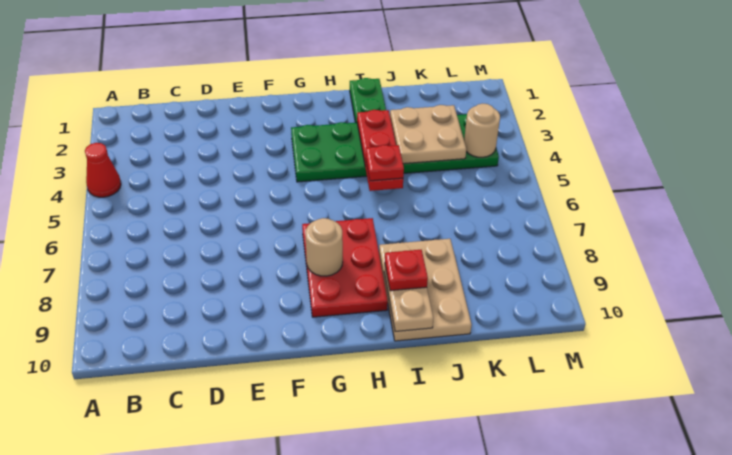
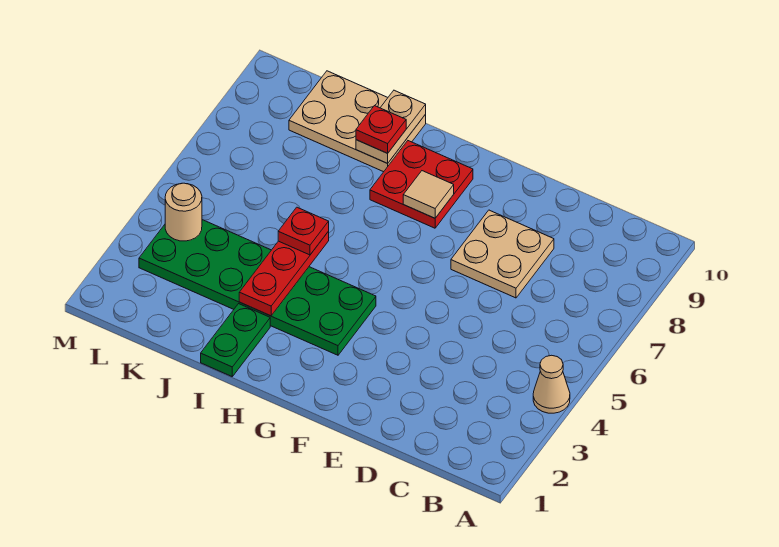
red cone A4 level 1 -> tan cone A4 level 1
red plate G7:H9 level 1 -> red plate G8:H9 level 1
tan round brick G8 level 2 -> tan tile G8 level 2
tan plate I8:J10 level 1 -> tan plate I9:K10 level 1
tan plate J3:K4 level 2 -> tan plate D7:E8 level 1

